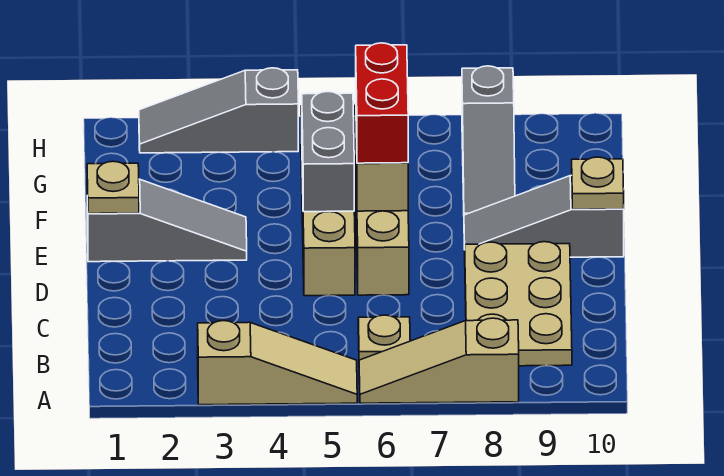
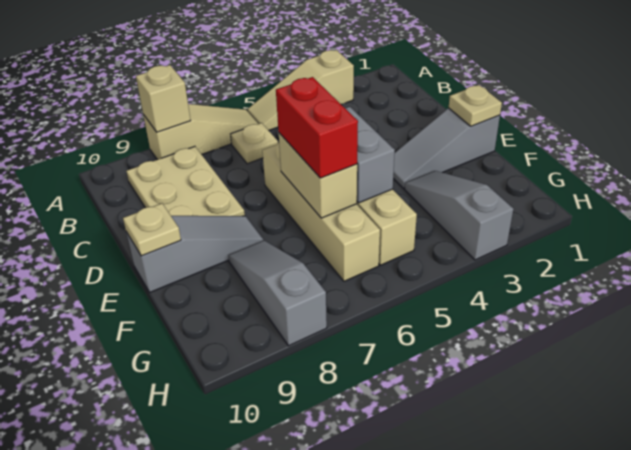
none -> tan brick A8 level 2
grey slope H2:H4 level 1 top 4 -> grey slope F3:H3 level 1 top H

